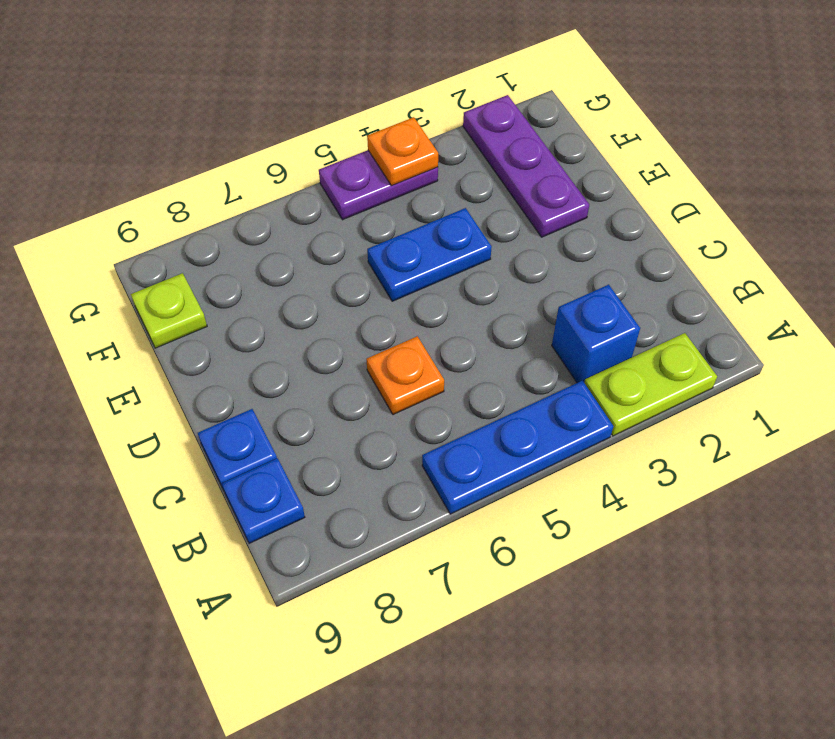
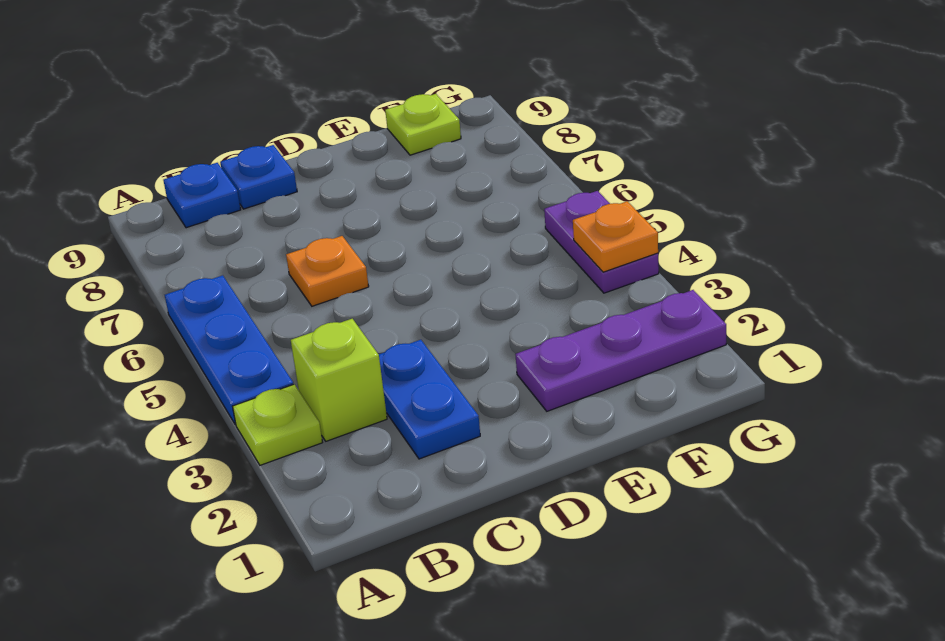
lime plate A2:A3 level 1 -> lime plate A3 level 1
blue brick B3 level 1 -> lime brick B3 level 1
blue plate E4:E5 level 1 -> blue plate C2:C3 level 1

